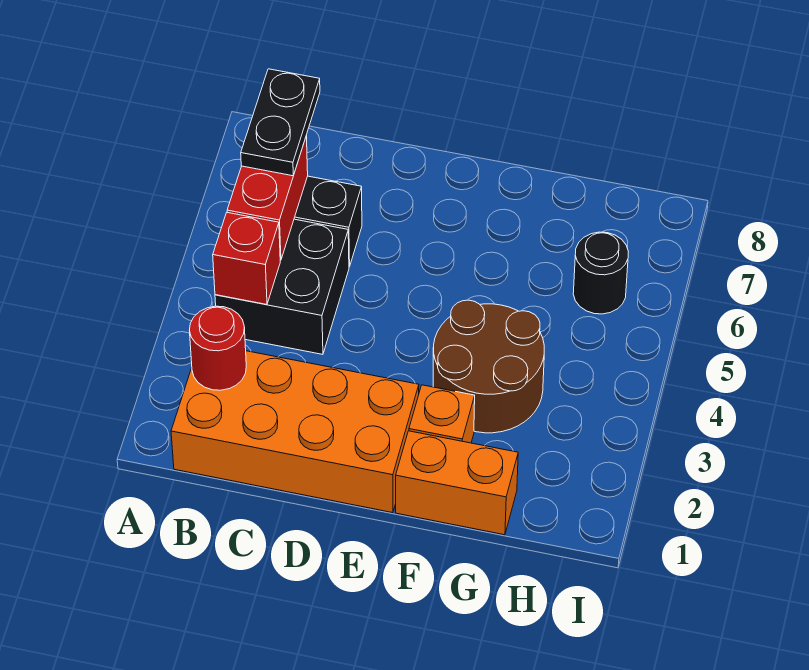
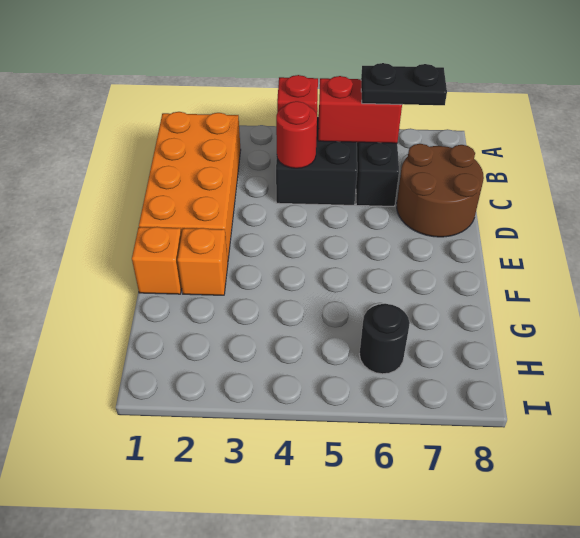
red round brick B2 level 2 -> red round brick C4 level 2
orange brick F1:G1 level 1 -> orange brick F1 level 1
brown round brick F3:G4 level 1 -> brown round brick C7:D8 level 1

